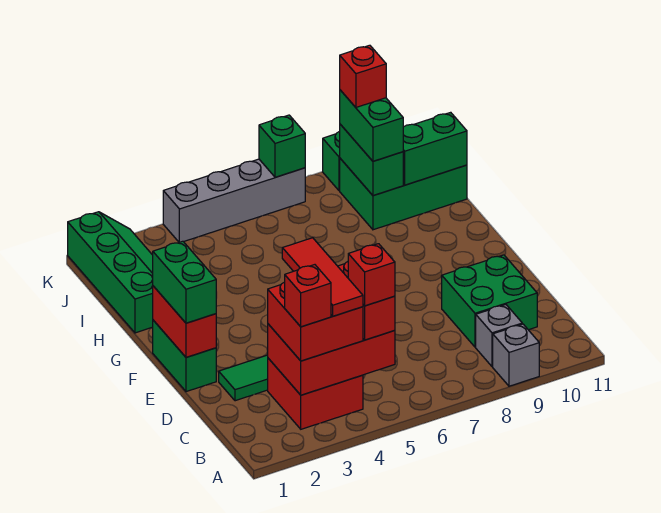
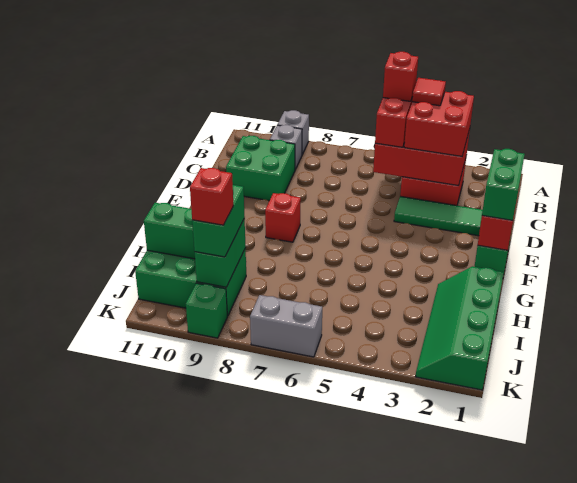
red brick B3 level 4 -> red brick F8 level 1
red tile B4:D4 level 4 -> red tile B4 level 4
grey brick K4:K7 level 1 -> grey brick K6:K7 level 1
green brick K7 level 2 -> none

